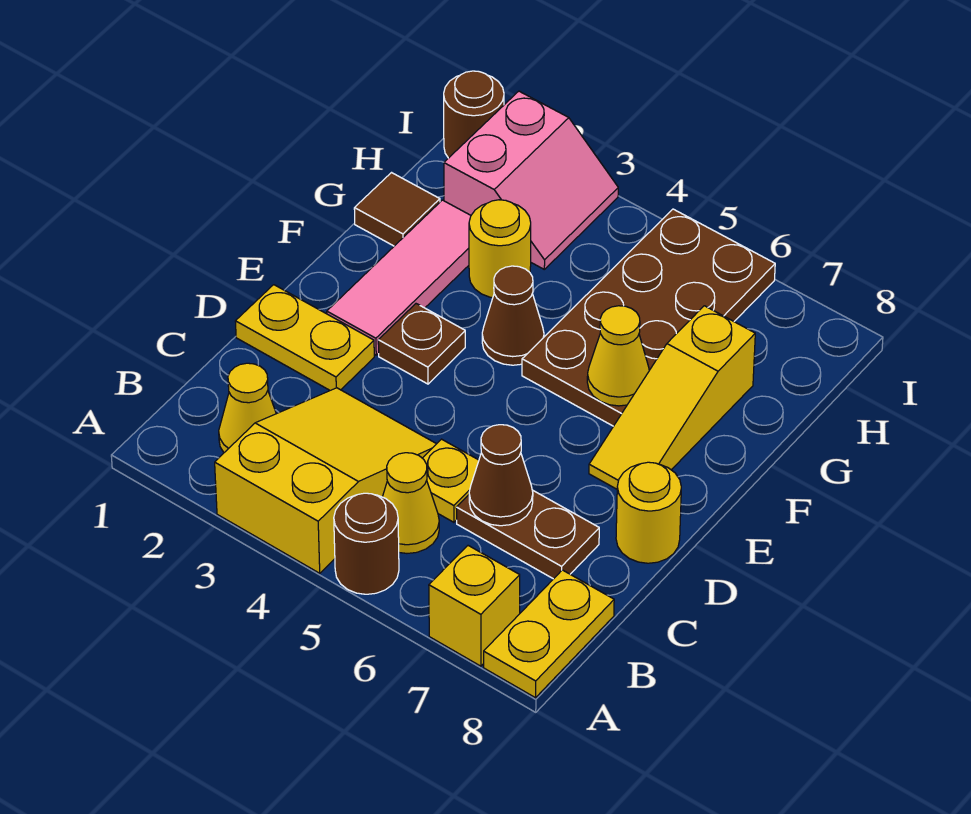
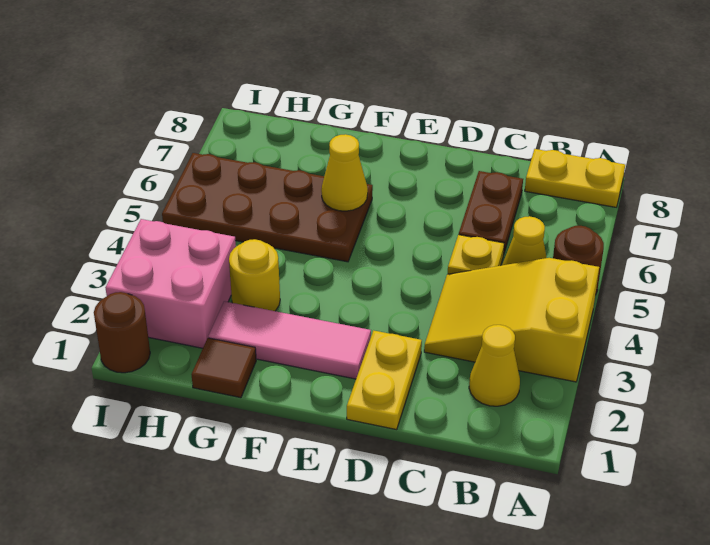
yellow brick A7 level 1 -> none
brown cone C6 level 2 -> none
yellow round brick D8 level 1 -> none
brown plate E3 level 1 -> none
yellow slope E7:G7 level 1 top G -> none
brown cone F4 level 1 -> none
pink slope H2:I3 level 1 top 2 -> pink brick H2:I3 level 1

